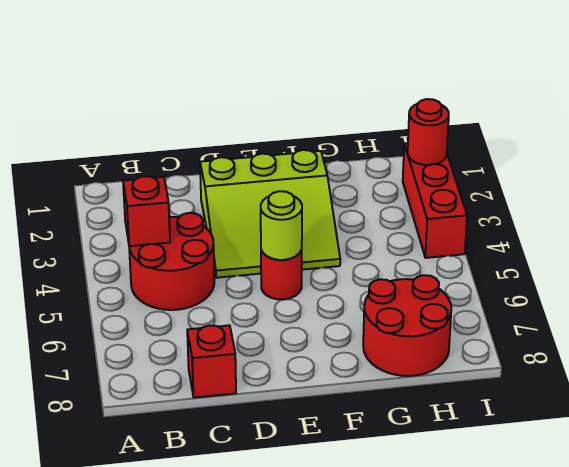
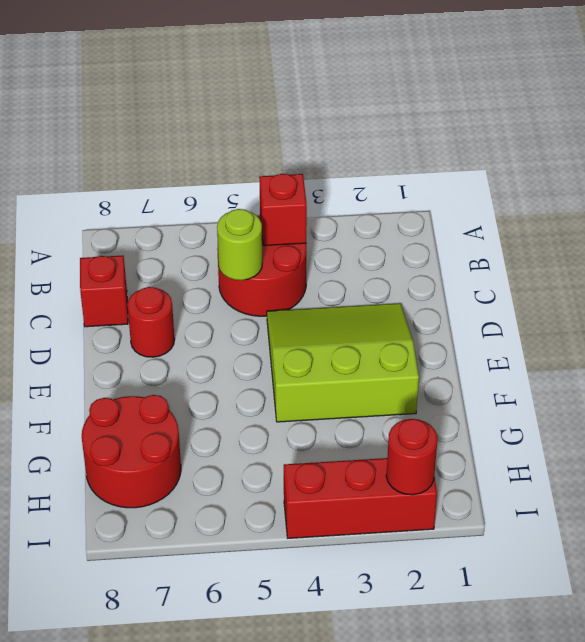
lime slope D2:F4 level 1 top 2 -> lime slope D2:F4 level 1 top F
red round brick E5 level 1 -> red round brick D7 level 1
lime round brick E5 level 2 -> lime round brick C5 level 2

